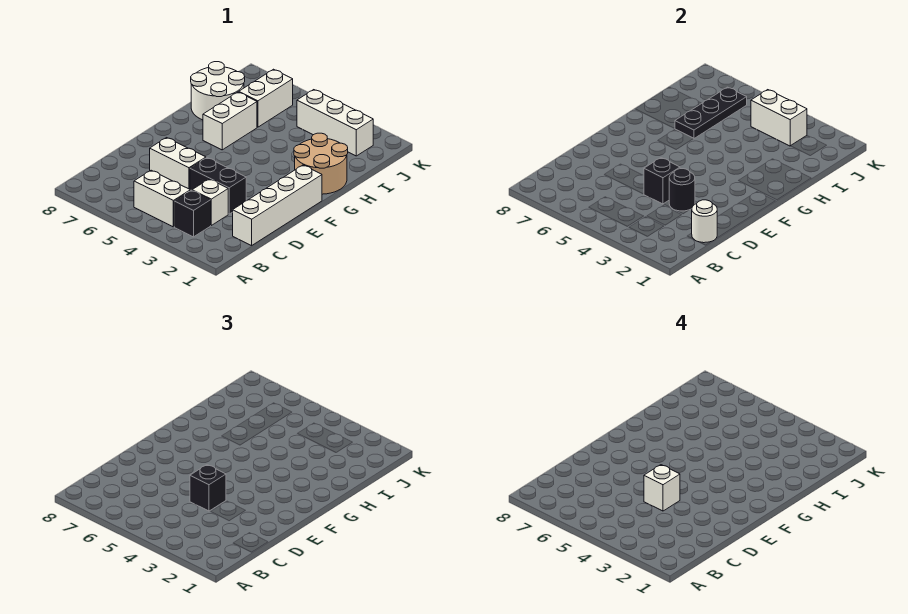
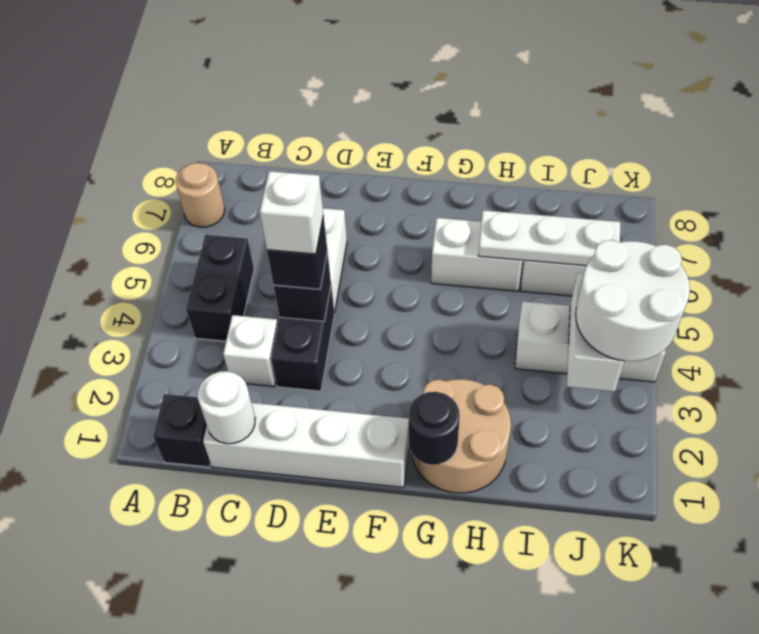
none -> tan round brick A7 level 1
black brick B3 level 1 -> black brick B1 level 1
white brick B4:B5 level 1 -> black brick B4:B5 level 1
black round brick D3 level 2 -> black round brick G1 level 2
black plate H6:J6 level 2 -> white plate H6:J6 level 2
white round brick H7:I8 level 1 -> white round brick J3:K4 level 3
white brick J2:J4 level 1 -> white brick I4:K4 level 1

